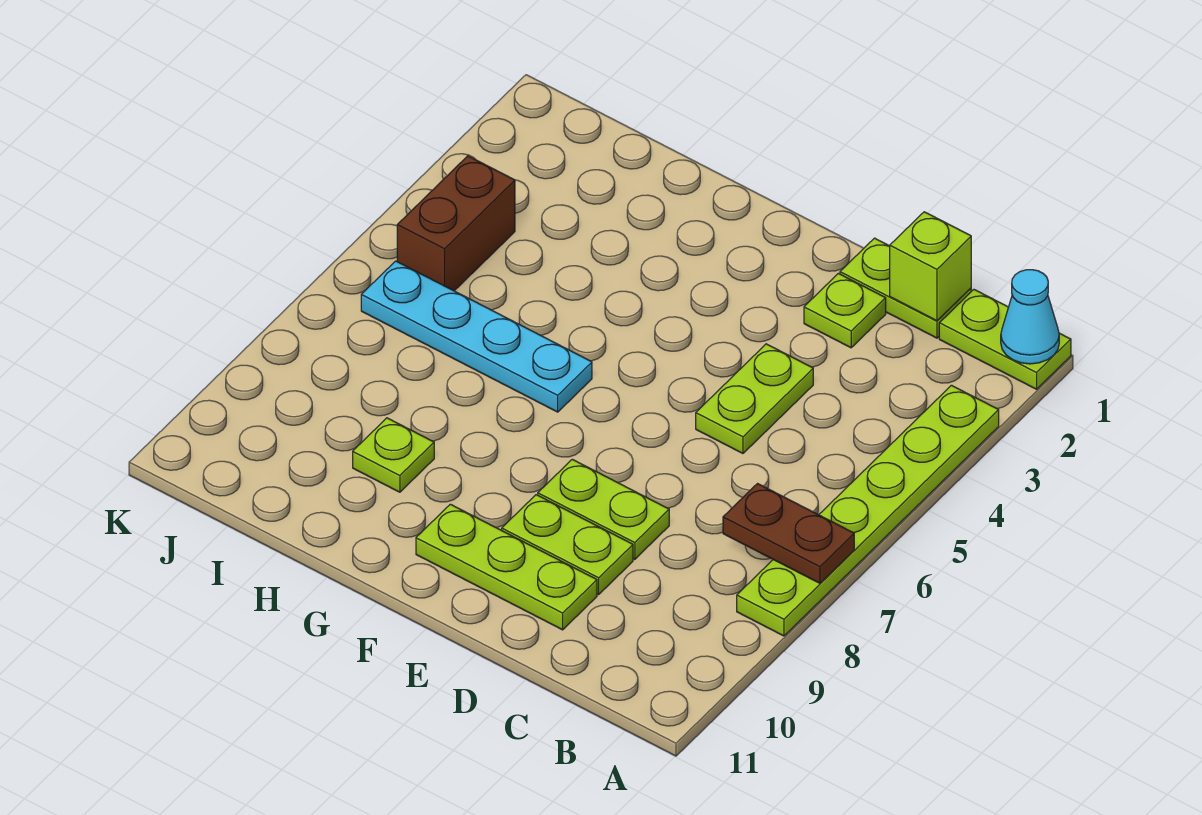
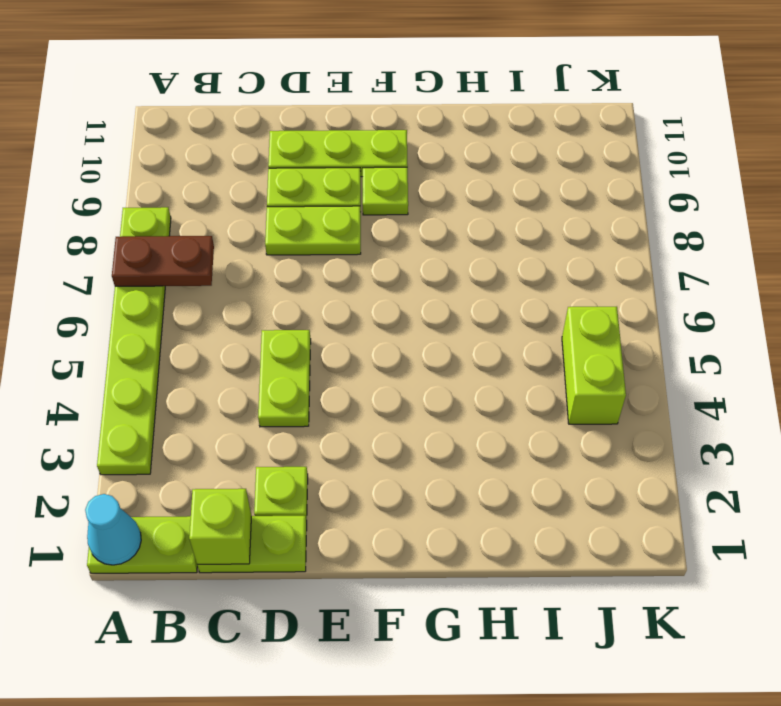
cyan plate G6:J6 level 1 -> none
lime plate H9 level 1 -> lime plate F9 level 1
brown brick J4:J5 level 1 -> lime brick J4:J5 level 1

